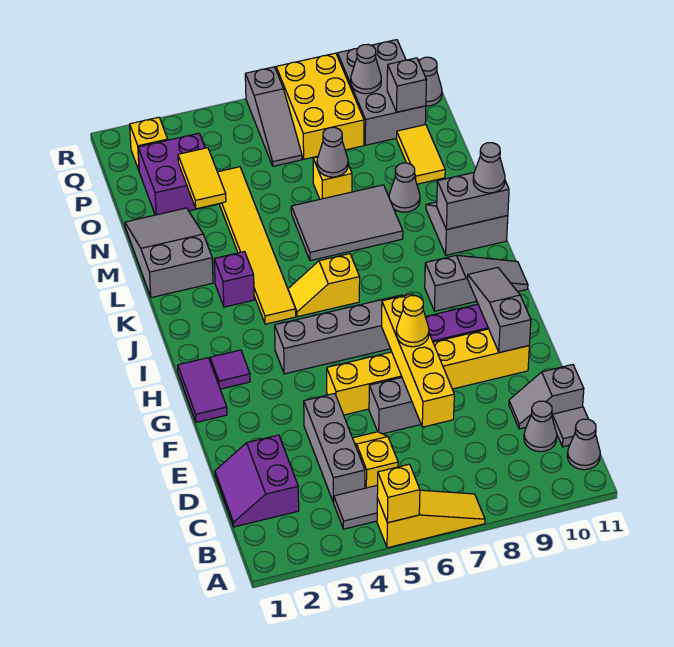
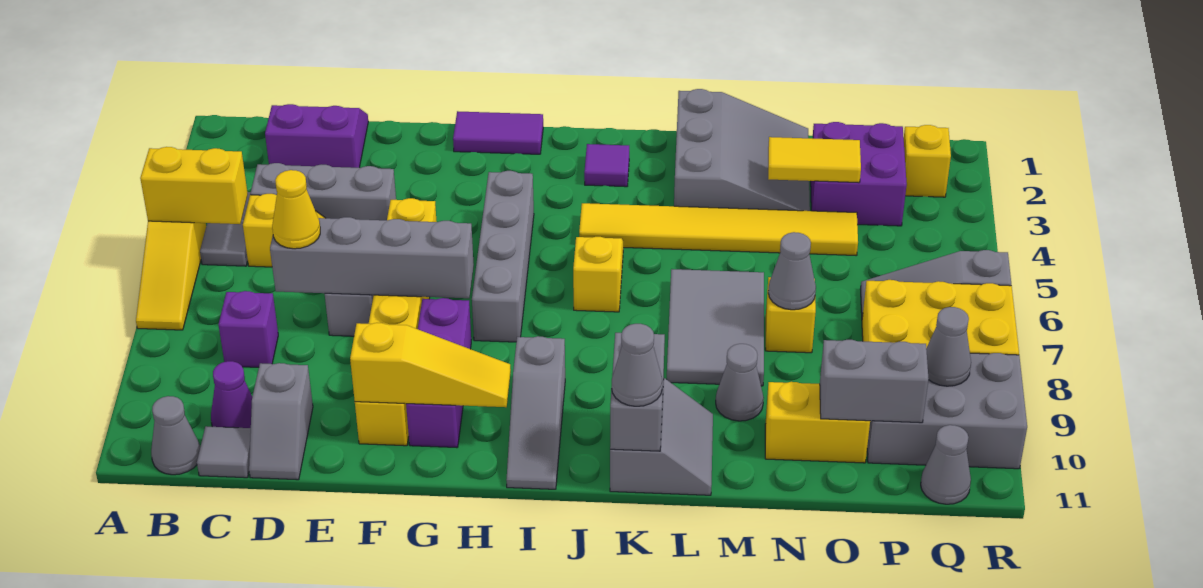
yellow brick A5 level 2 -> yellow brick A5:B5 level 2
grey cone C10 level 1 -> purple cone C10 level 1
yellow brick D7:G7 level 2 -> grey brick D7:G7 level 2
grey slope D10:D11 level 1 top 11 -> grey slope D10:D11 level 1 top 10
yellow cone F7 level 3 -> yellow cone D7 level 3
grey slope F10:H10 level 2 top F -> yellow slope F10:H10 level 2 top F
purple tile H2 level 1 -> purple tile J2 level 1
purple brick K3 level 1 -> purple brick C8 level 1
grey slope L1:N2 level 1 top L -> grey slope L1:N3 level 1 top L
yellow tile N10:O10 level 1 -> yellow brick N10:O10 level 1
grey brick P10 level 2 -> grey brick O10:P10 level 2

